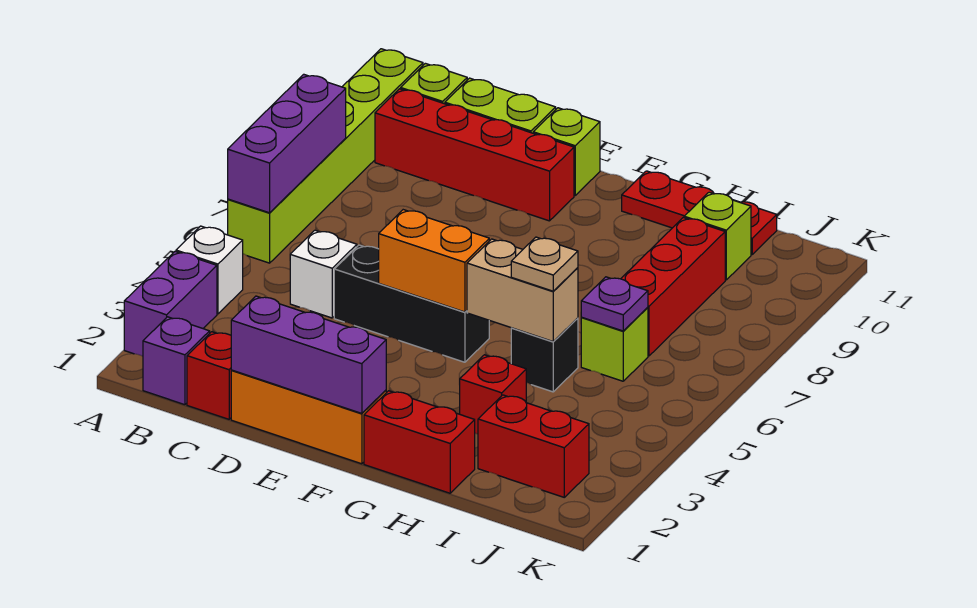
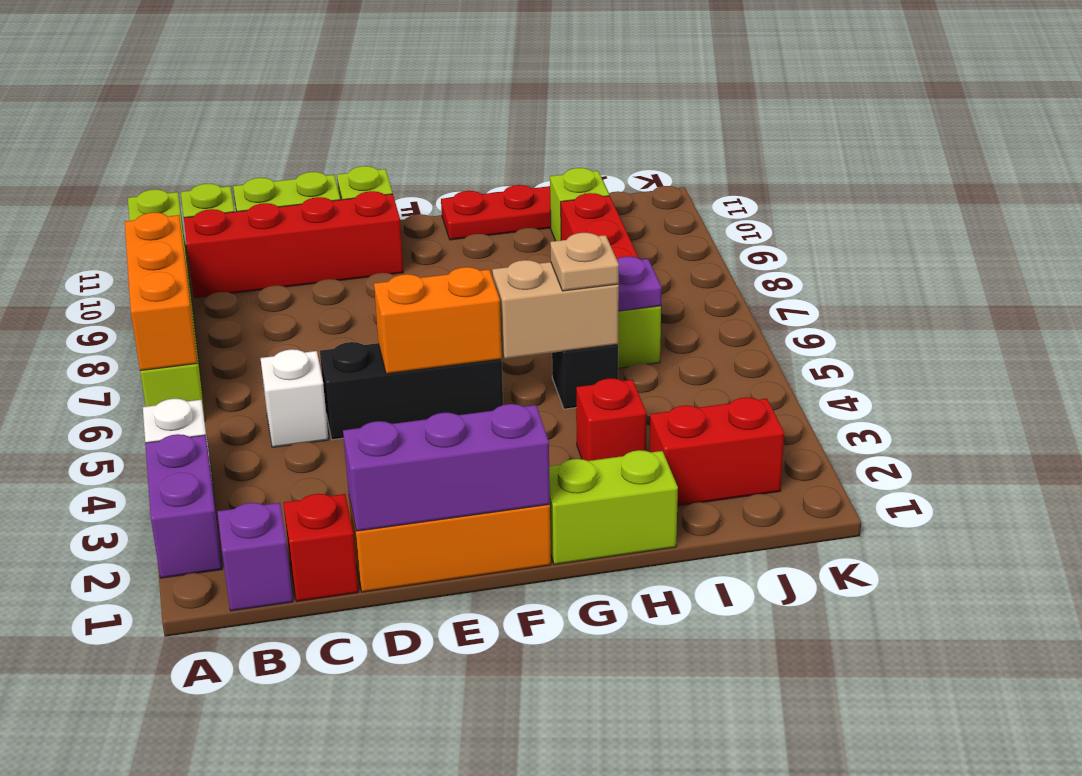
purple brick A6:A8 level 2 -> orange brick A6:A8 level 2
red brick G1:H1 level 1 -> lime brick G1:H1 level 1

